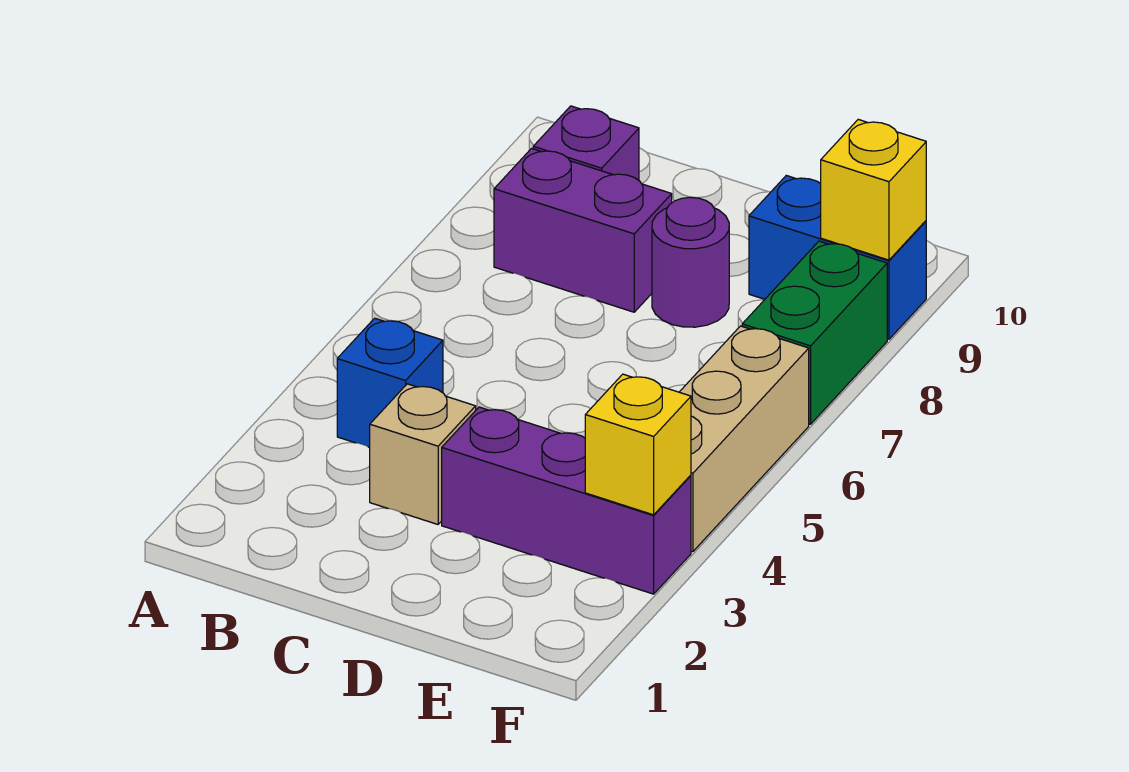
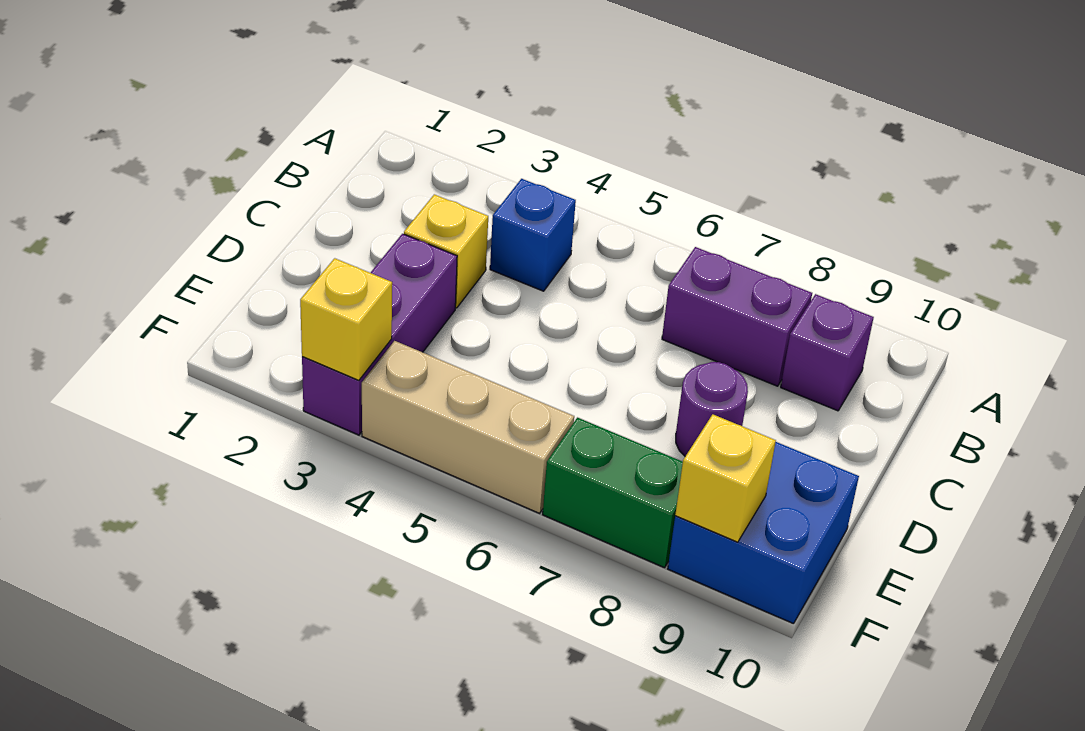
purple brick B8:C8 level 1 -> purple brick B7:B8 level 1
tan brick C3 level 1 -> yellow brick C3 level 1
blue brick E9:F9 level 1 -> blue brick E9:F10 level 1

